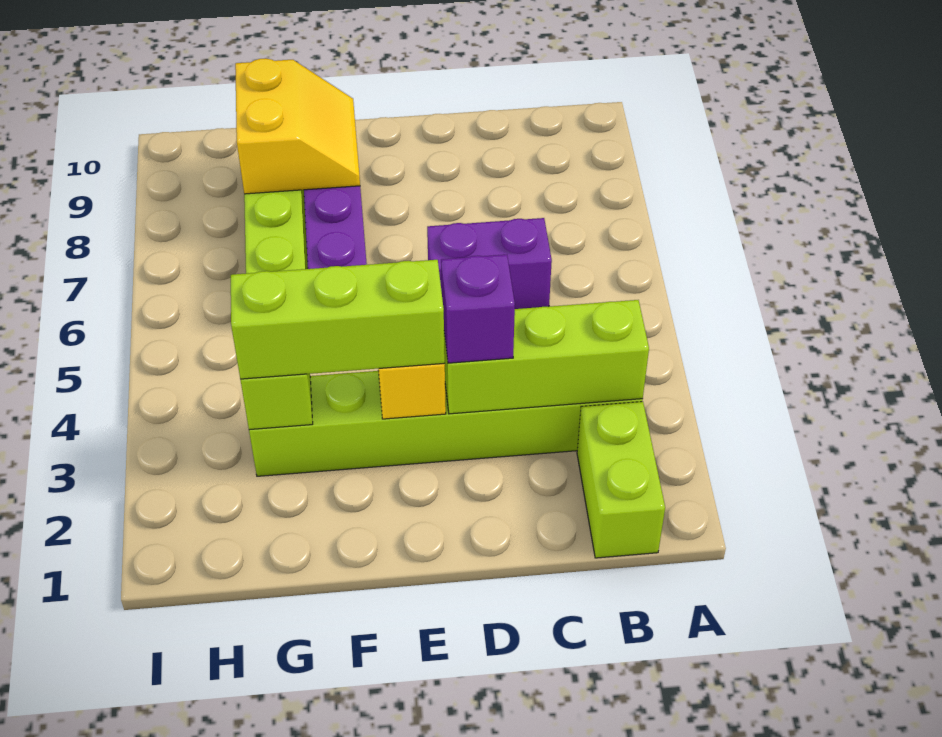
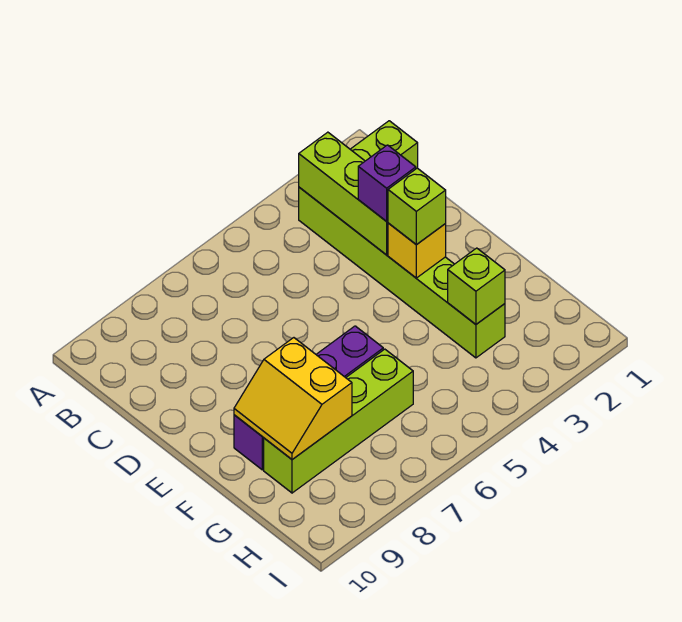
purple brick C6:D6 level 1 -> none
lime brick E3:G3 level 3 -> lime brick E3 level 3
yellow slope F8:G9 level 2 top G -> yellow slope F8:G9 level 2 top 8

